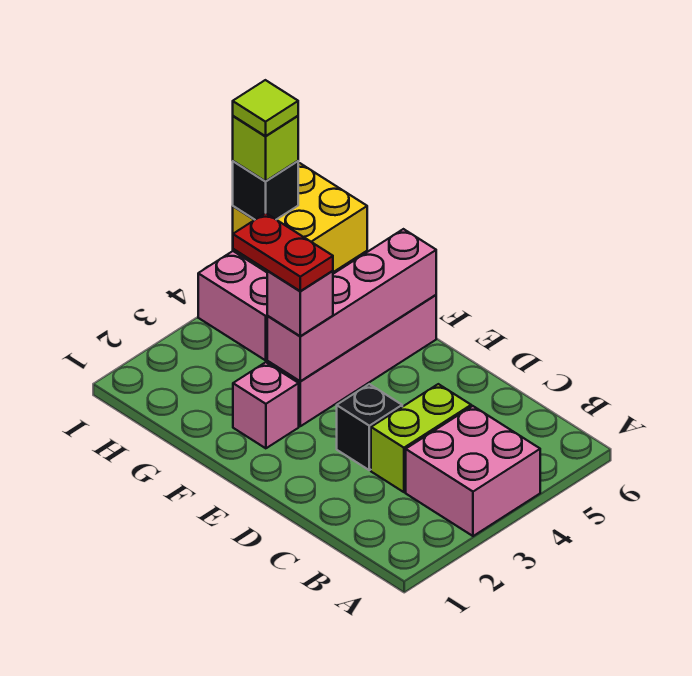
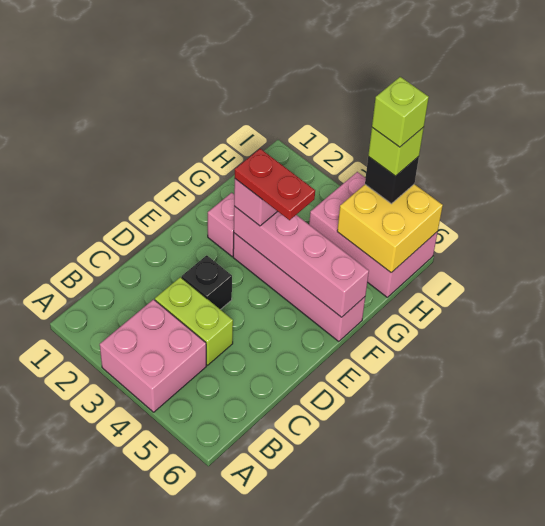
red plate F3:G3 level 4 -> red plate F3:F4 level 4
lime tile I5 level 5 -> lime brick I5 level 5

